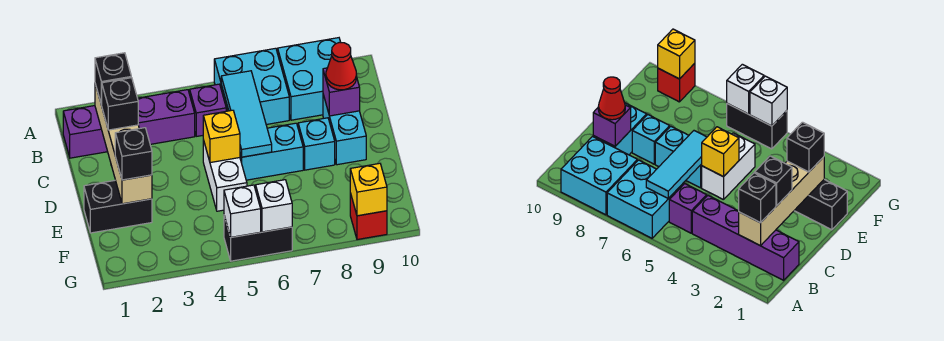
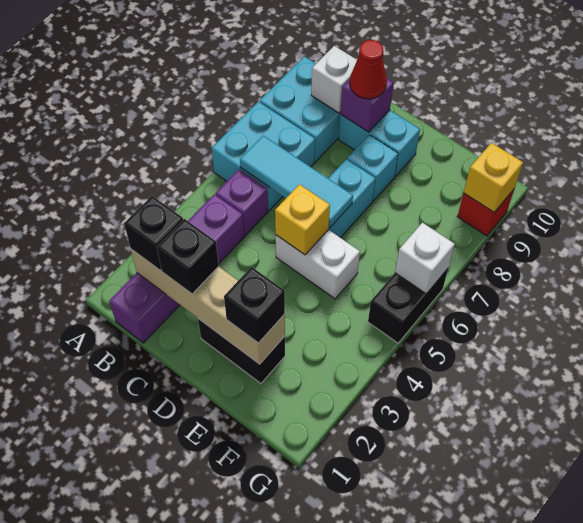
black brick E1:E2 level 1 -> black brick D2:E2 level 1
white brick G5 level 2 -> white brick B9 level 2

